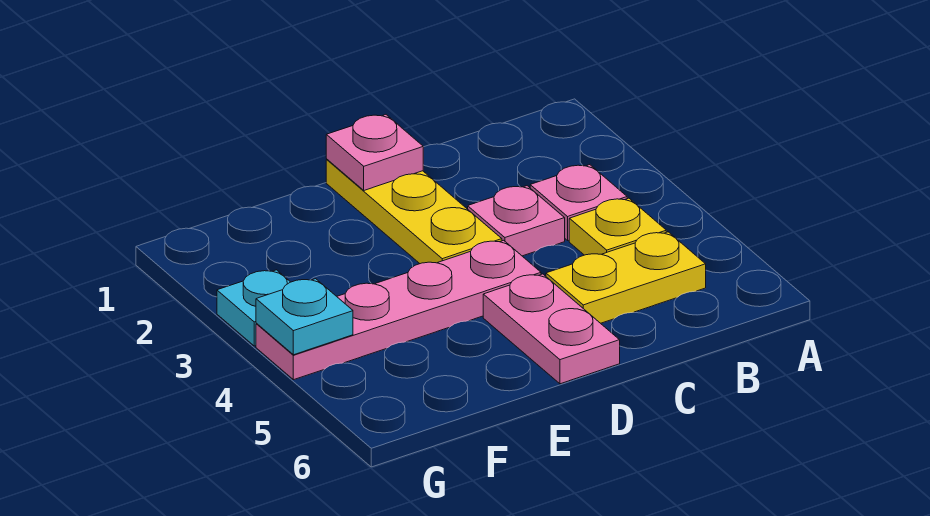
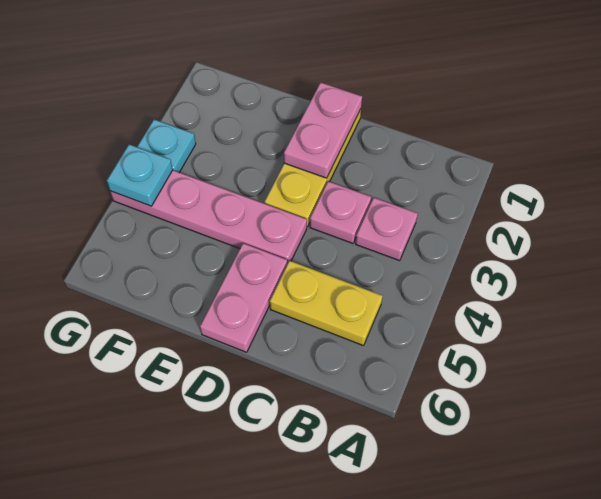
yellow plate B4 level 1 -> none
pink plate D1 level 2 -> pink plate D1:D2 level 2

